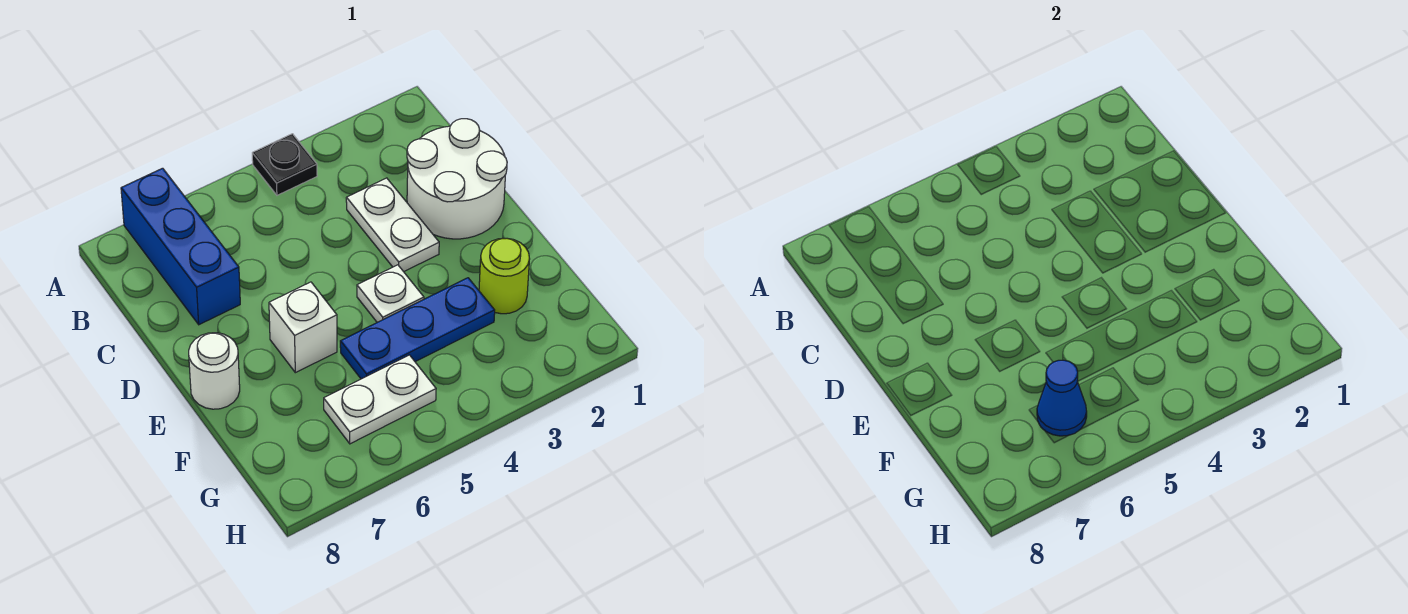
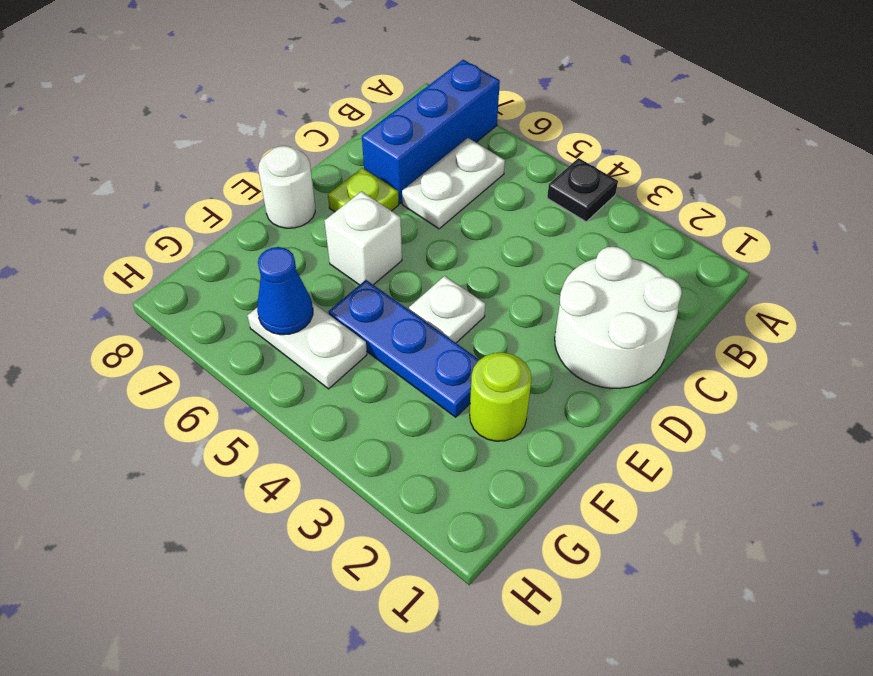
white plate C3:D3 level 1 -> white plate B6:C6 level 1
none -> lime plate D7 level 1

